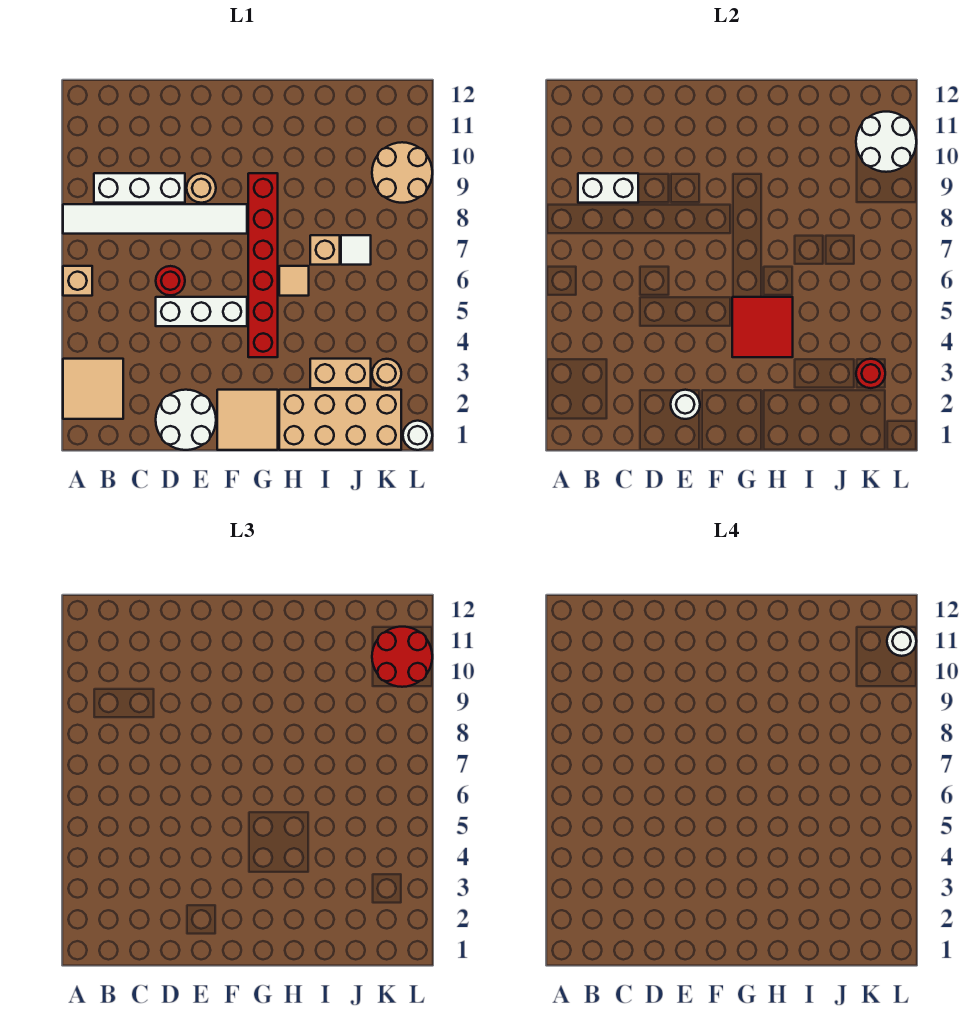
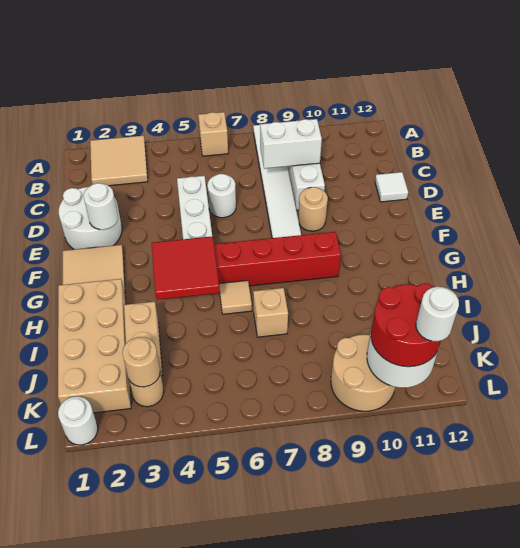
white brick B9:C9 level 2 -> white brick C8:C9 level 2
red round brick D6 level 1 -> white round brick D6 level 1
white tile J7 level 1 -> white tile D12 level 1
red round brick K3 level 2 -> tan round brick K3 level 2

